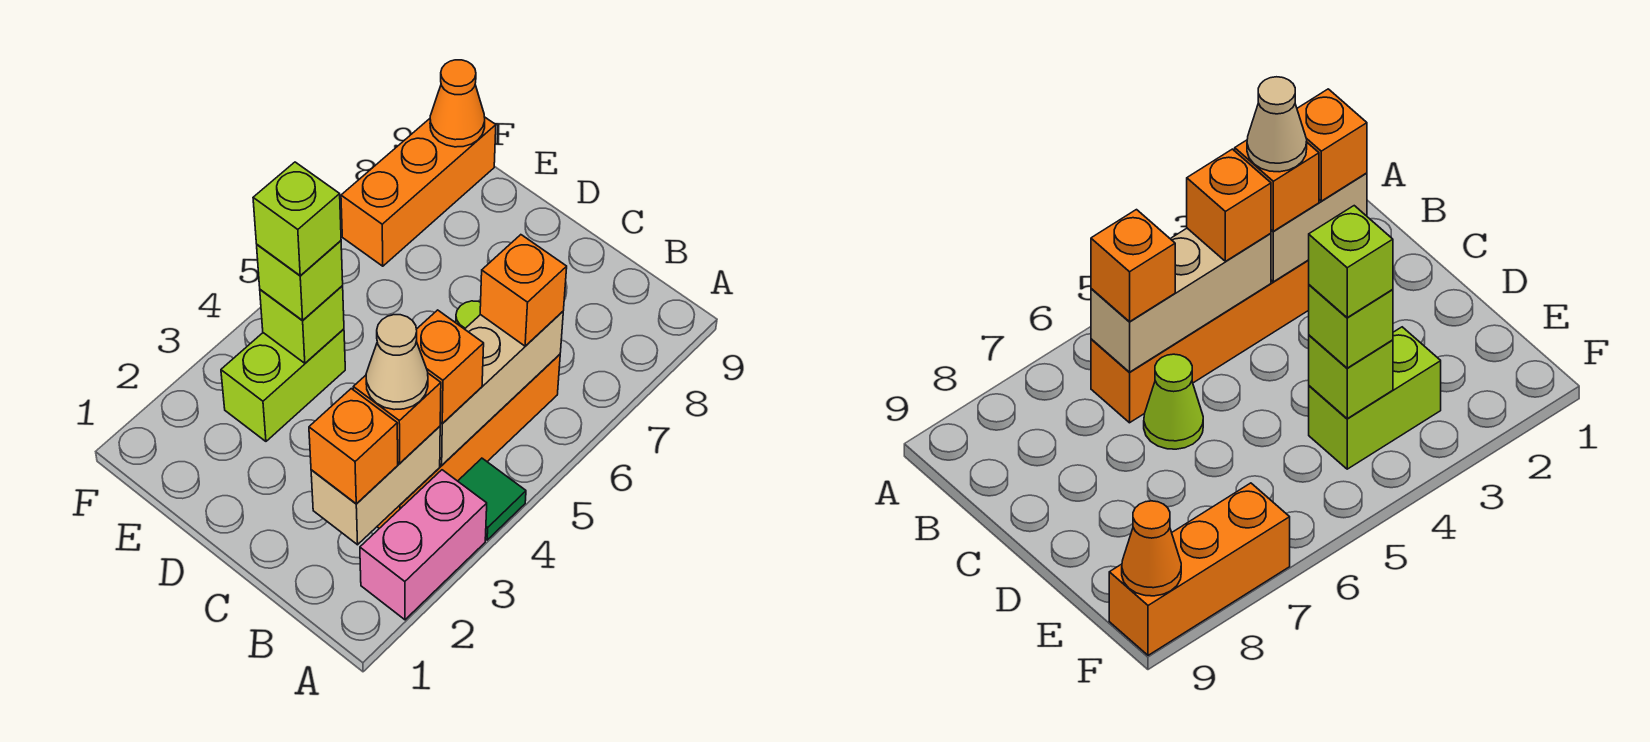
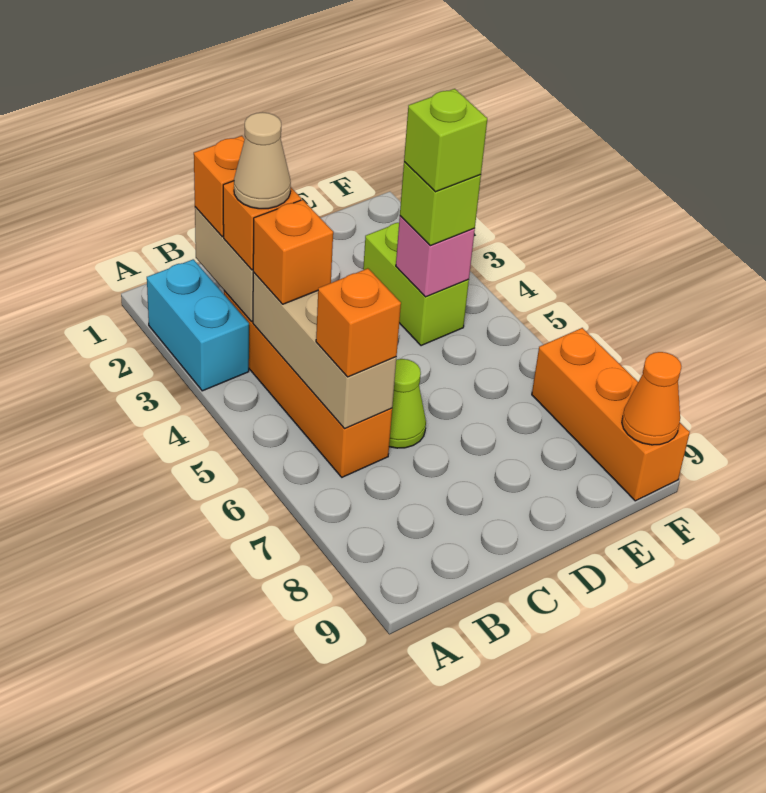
pink brick A2:A3 level 1 -> cyan brick A2:A3 level 1
green tile A4 level 1 -> none
lime brick E4 level 2 -> pink brick E4 level 2

